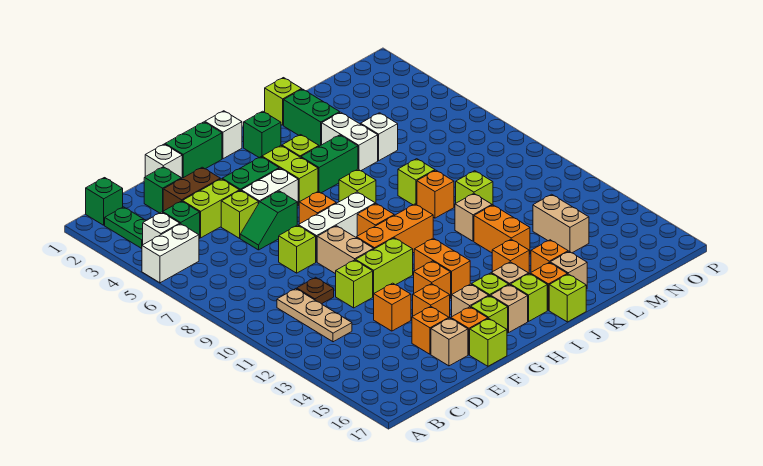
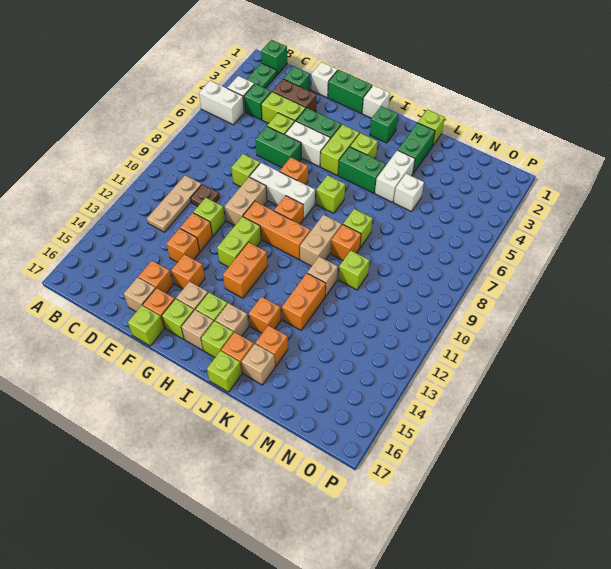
green slope E6:F6 level 1 top F -> green brick E6:F6 level 1
lime brick F11:G11 level 1 -> lime brick G11:G12 level 1
orange brick G13 level 1 -> orange brick E12 level 1
tan brick M13:M14 level 1 -> tan brick J9:J10 level 1

